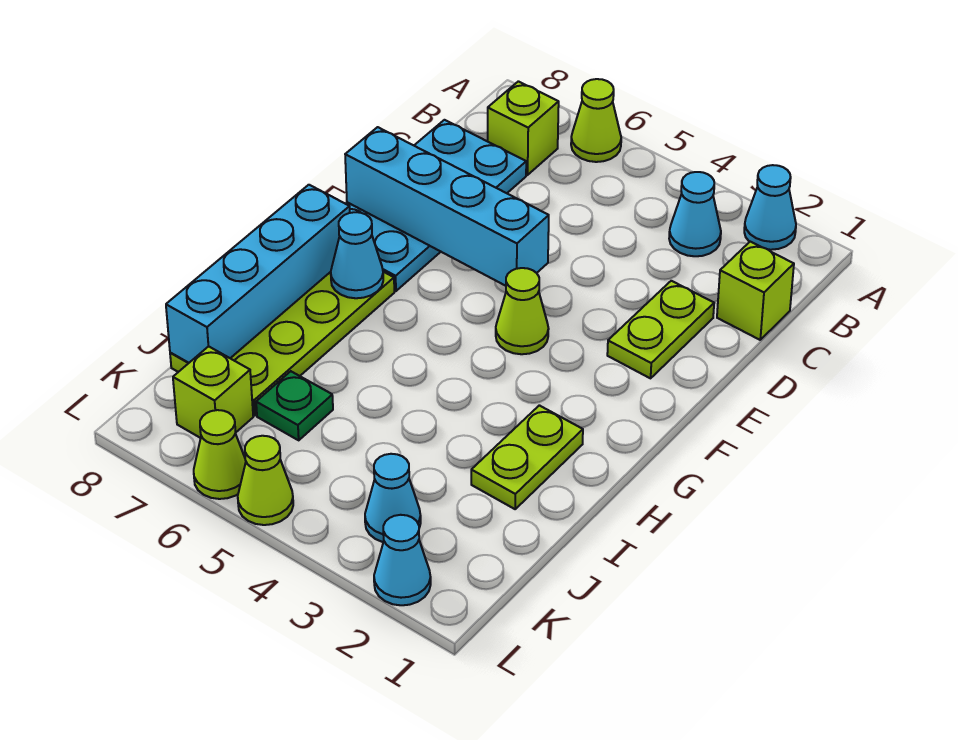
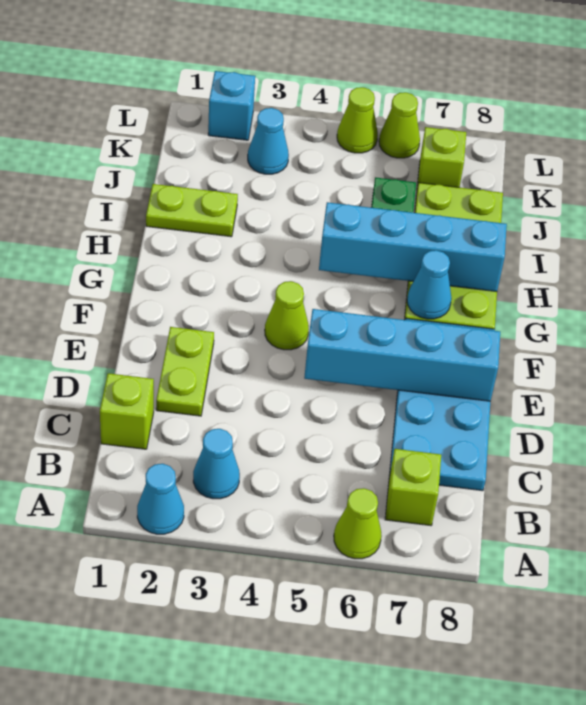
cyan brick G8:J8 level 2 -> cyan brick H5:H8 level 2
lime plate H2:I2 level 1 -> lime plate I1:I2 level 1
cyan cone L2 level 1 -> cyan brick L2 level 1

